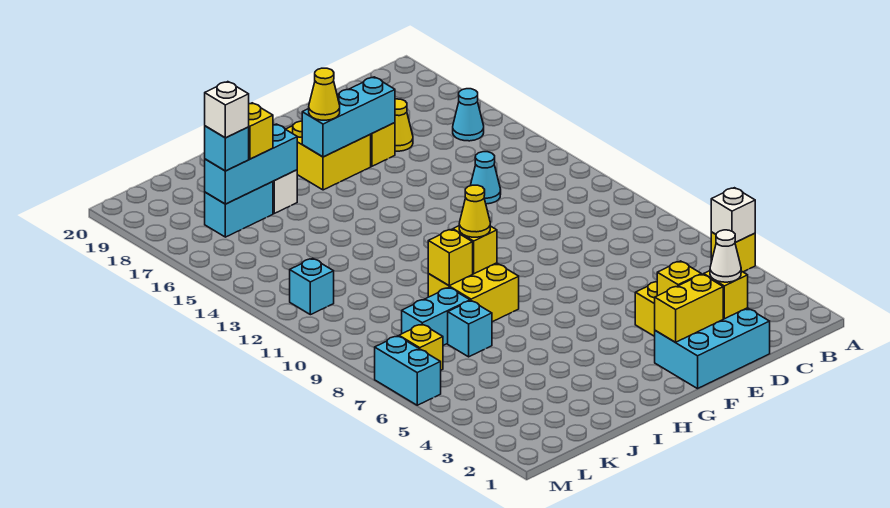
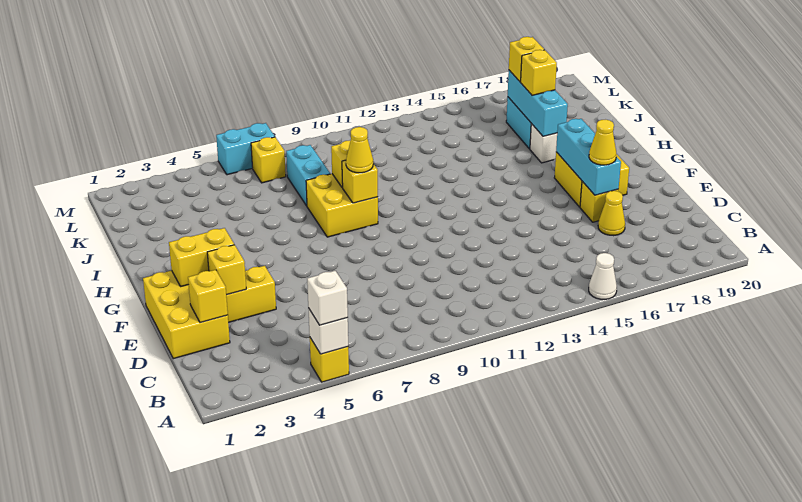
cyan cone B16 level 1 -> none
cyan brick D1:F2 level 1 -> yellow brick D1:F2 level 1
white cone D2 level 3 -> white cone A15 level 1
cyan cone D13 level 1 -> none
yellow brick E2:F2 level 2 -> yellow brick F2:F3 level 2
yellow cone G17 level 3 -> yellow cone E17 level 3
cyan brick J7 level 1 -> none
cyan brick K17 level 3 -> yellow brick K17 level 3
white brick K17 level 4 -> white brick A5 level 3
cyan brick L12 level 1 -> none

